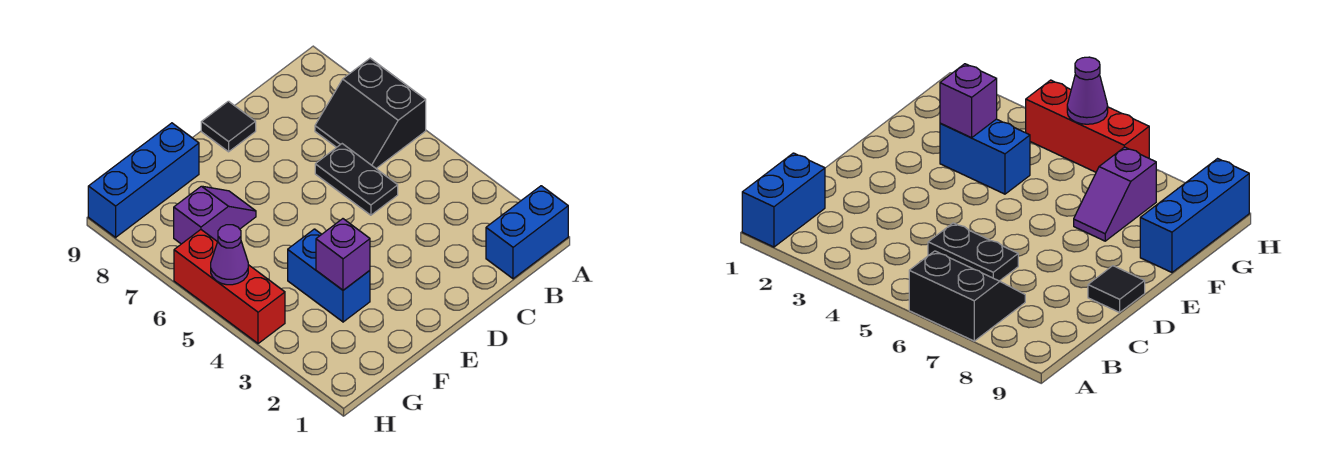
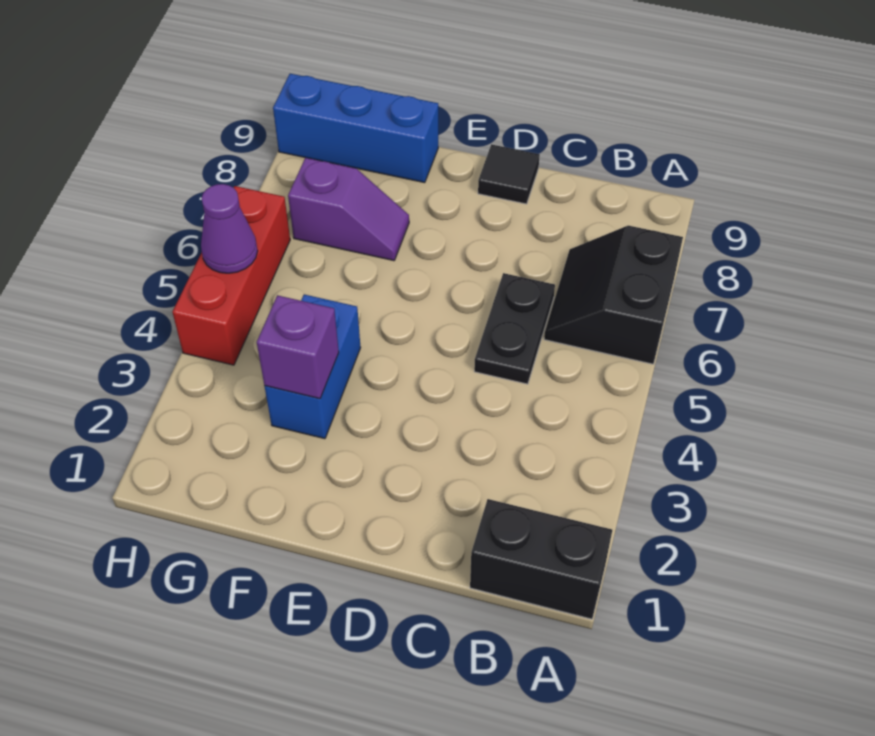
blue brick A1:B1 level 1 -> black brick A1:B1 level 1

